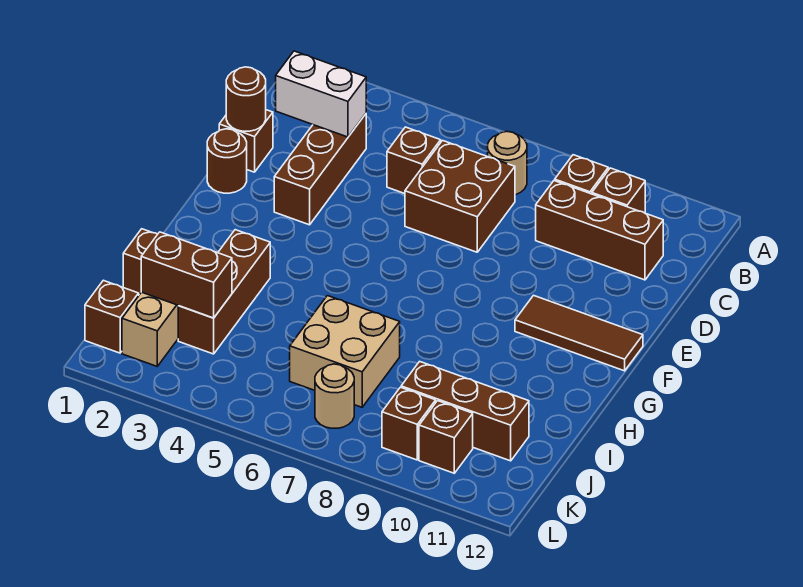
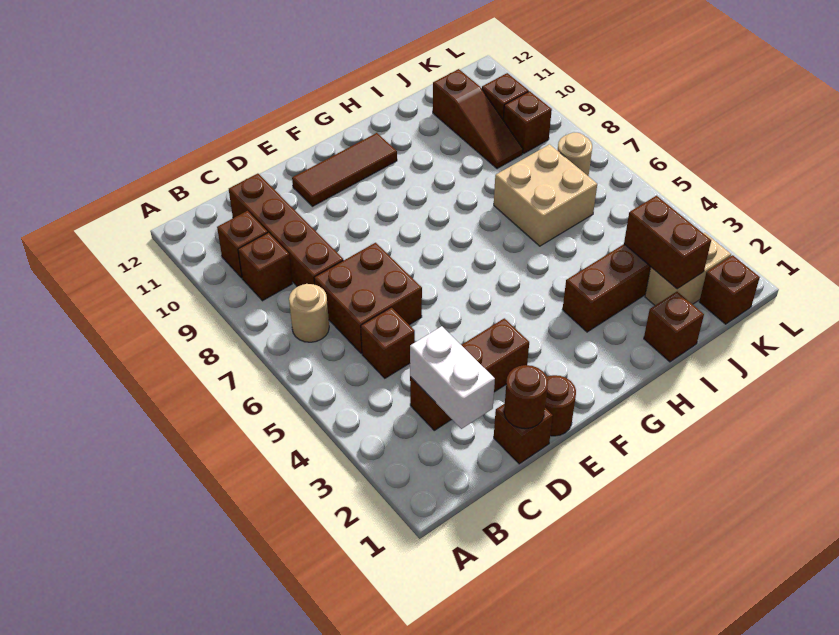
brown brick C9:C11 level 1 -> brown brick C8:C11 level 1
brown tile F10:F12 level 1 -> brown tile E11:G11 level 1
brown brick J9:J11 level 1 -> brown slope J9:J11 level 1 top 11

